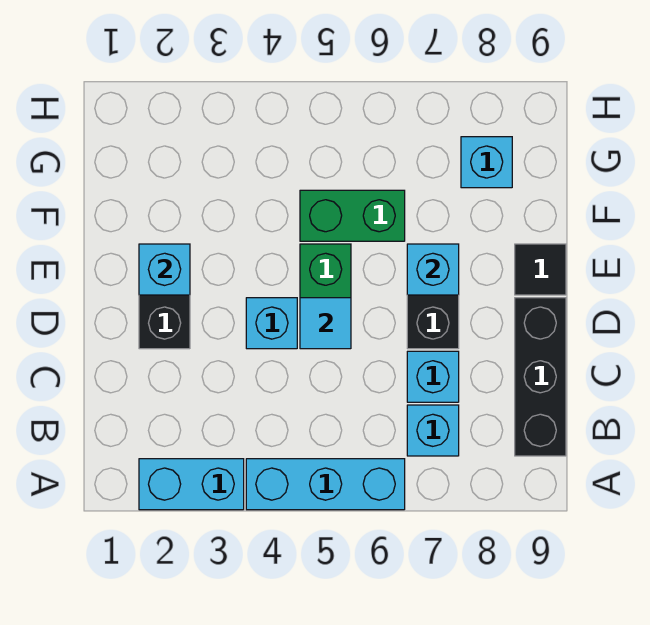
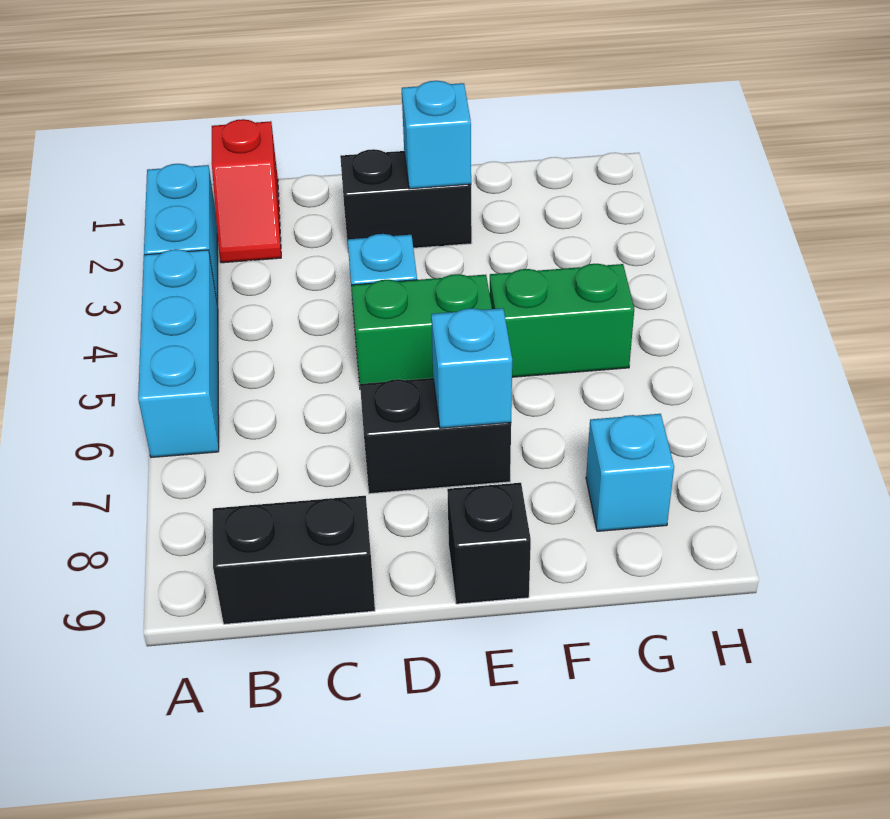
none -> red slope B1:B2 level 1 top 1
cyan brick B7 level 1 -> none
black brick B9:D9 level 1 -> black brick B9:C9 level 1
cyan brick C7 level 1 -> none
cyan tile D5 level 2 -> none
black tile E9 level 1 -> black brick E9 level 1
green brick F5:F6 level 1 -> green brick F5:G5 level 1

